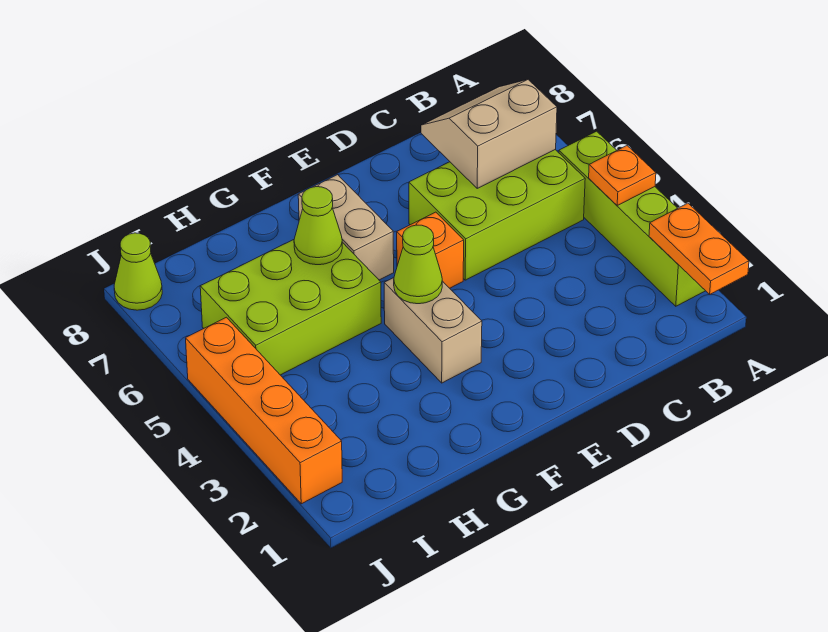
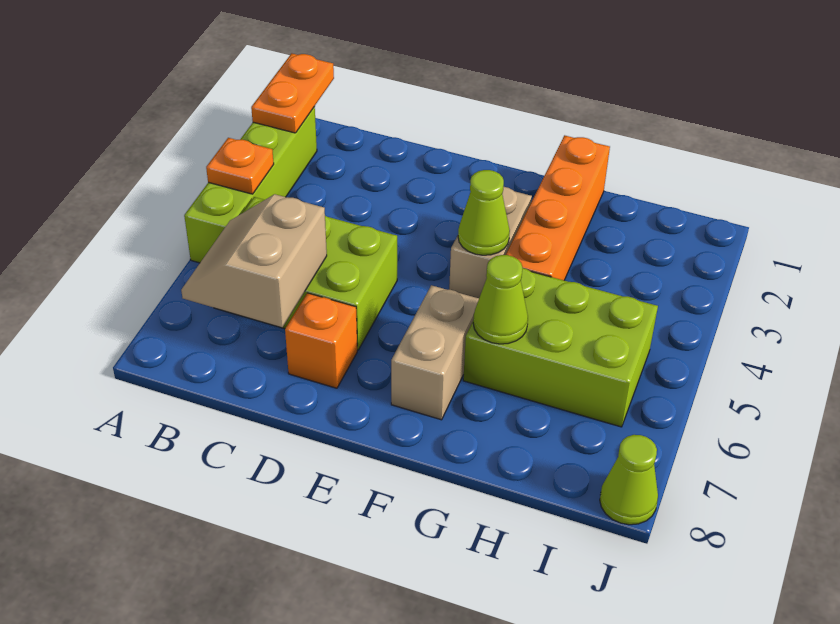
tan slope B6:C7 level 2 top 6 -> tan slope B6:C7 level 2 top C
orange brick E5 level 1 -> orange brick D7 level 1
orange brick J2:J5 level 1 -> orange brick G1:G4 level 1

